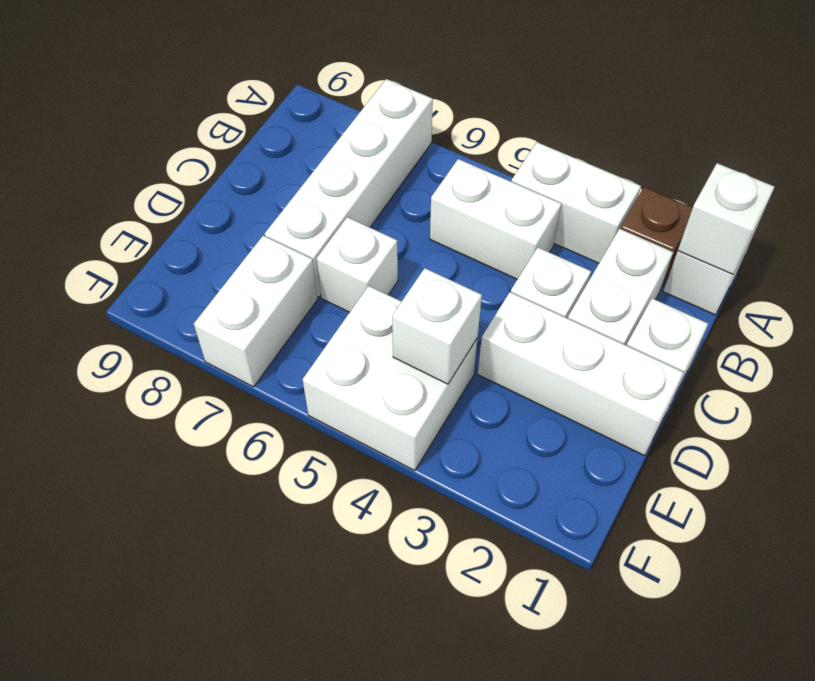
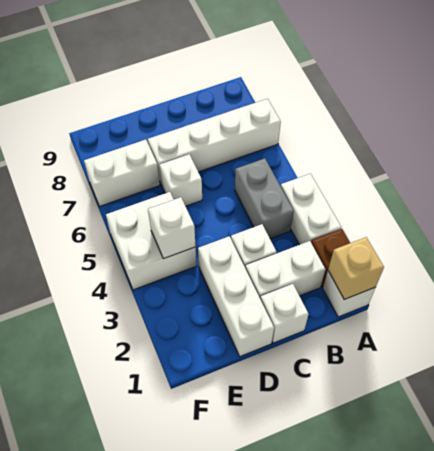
white brick A1 level 2 -> tan brick A1 level 2
white brick B4:B5 level 1 -> grey brick B4:B5 level 1

